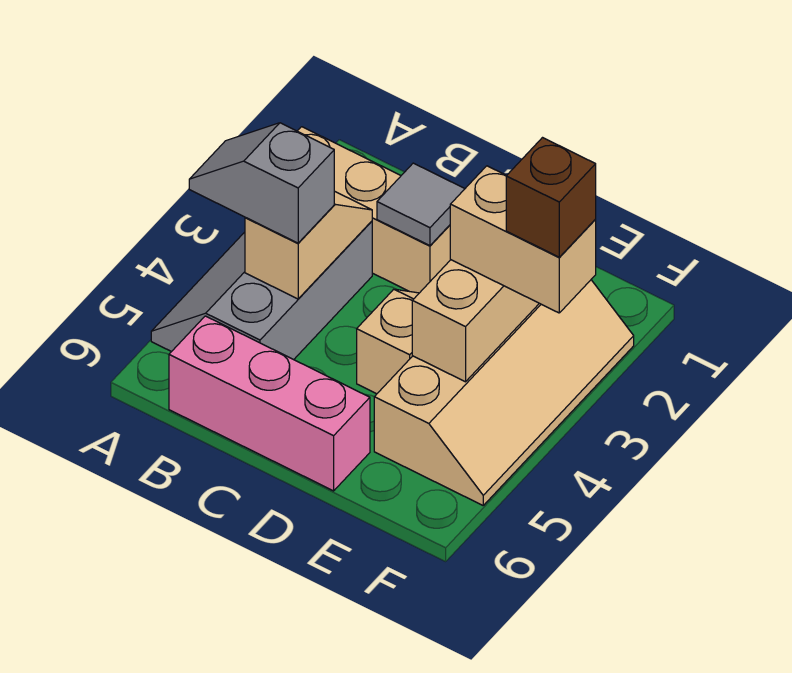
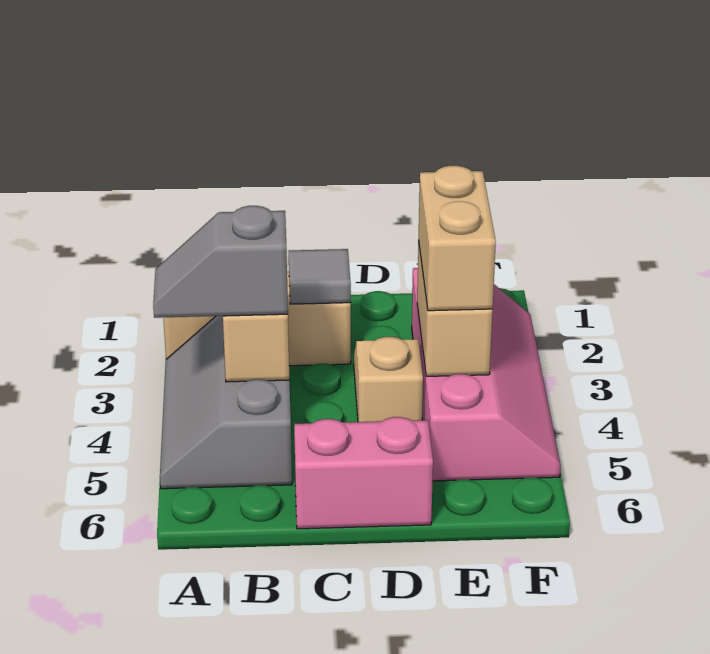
pink brick B6:D6 level 1 -> pink brick C6:D6 level 1
tan slope E2:F5 level 1 top E -> pink slope E2:F5 level 1 top E
tan brick E3:F3 level 3 -> tan brick E3:E4 level 3
brown brick F3 level 4 -> none

